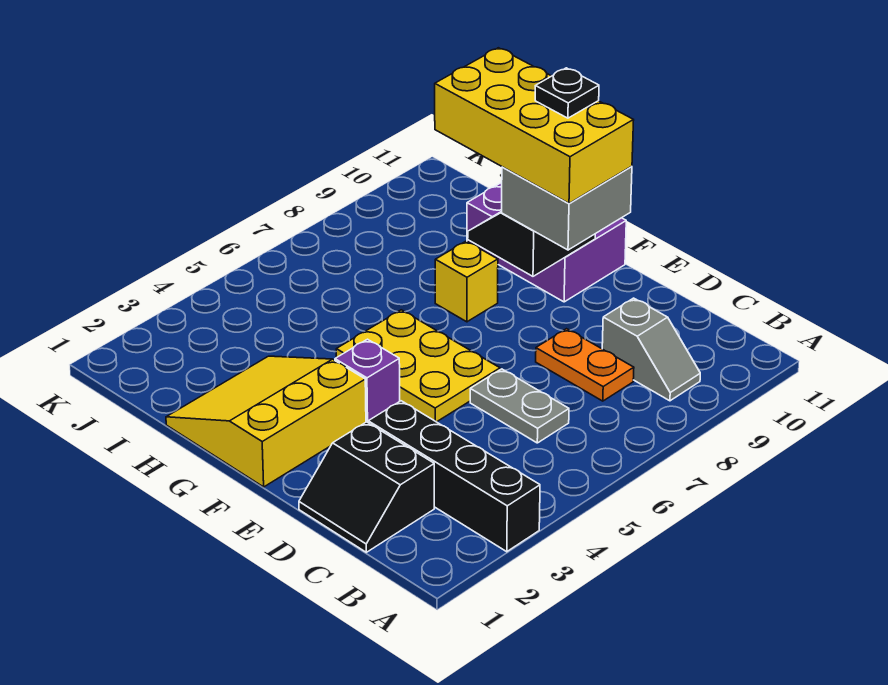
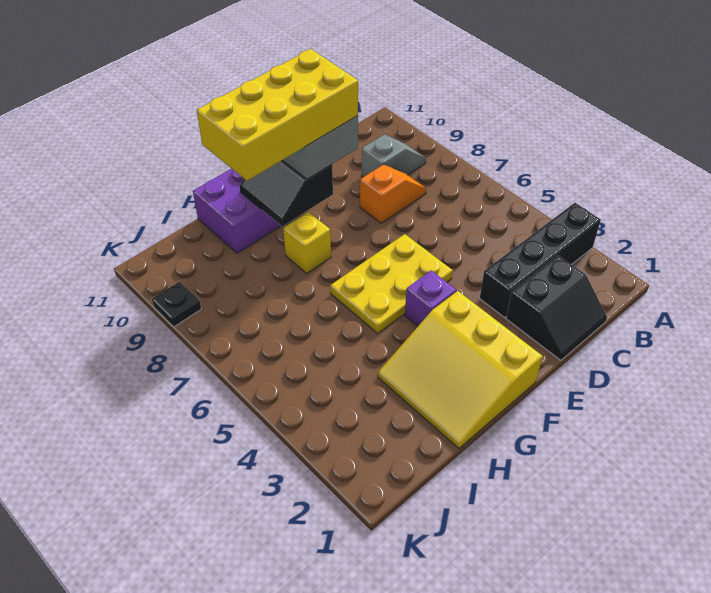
grey plate C6:D6 level 1 -> none
orange plate C8:D8 level 1 -> orange slope C8:D8 level 1 top D
black plate F10 level 5 -> black plate K9 level 1

